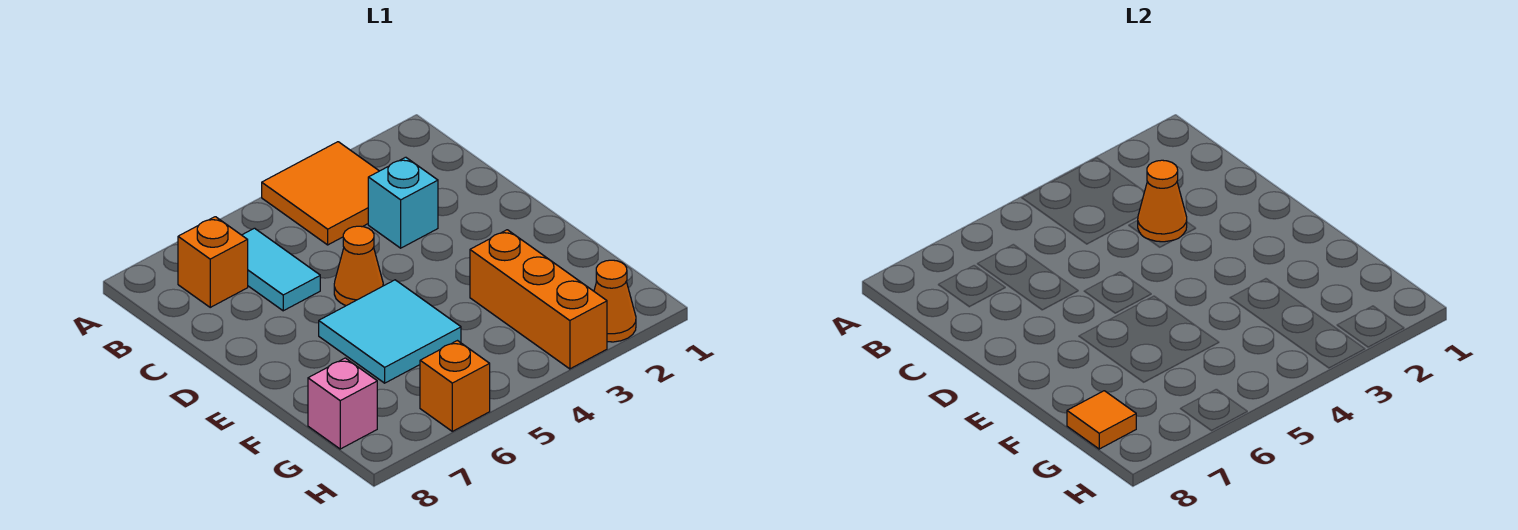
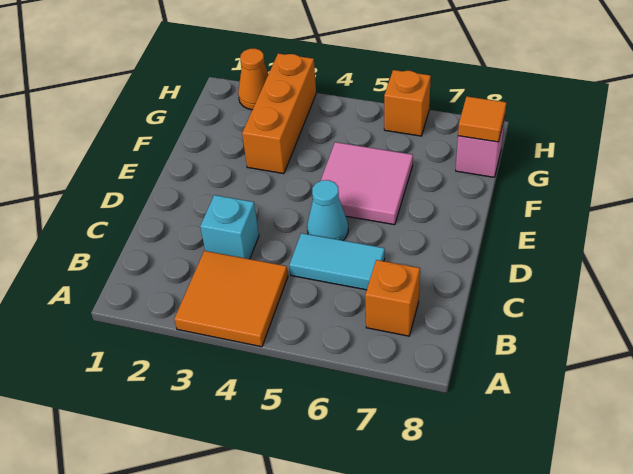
cyan tile B6:C6 level 1 -> cyan tile C5:C6 level 1
orange cone C3 level 2 -> none
orange cone D5 level 1 -> cyan cone D5 level 1
cyan tile E5:F6 level 1 -> pink tile E5:F6 level 1

